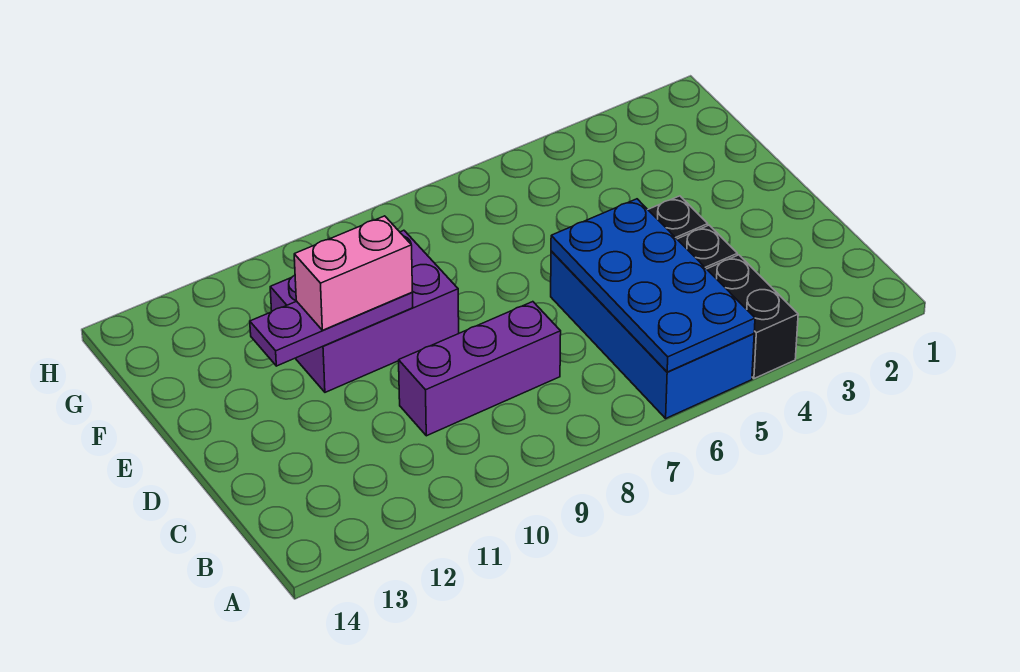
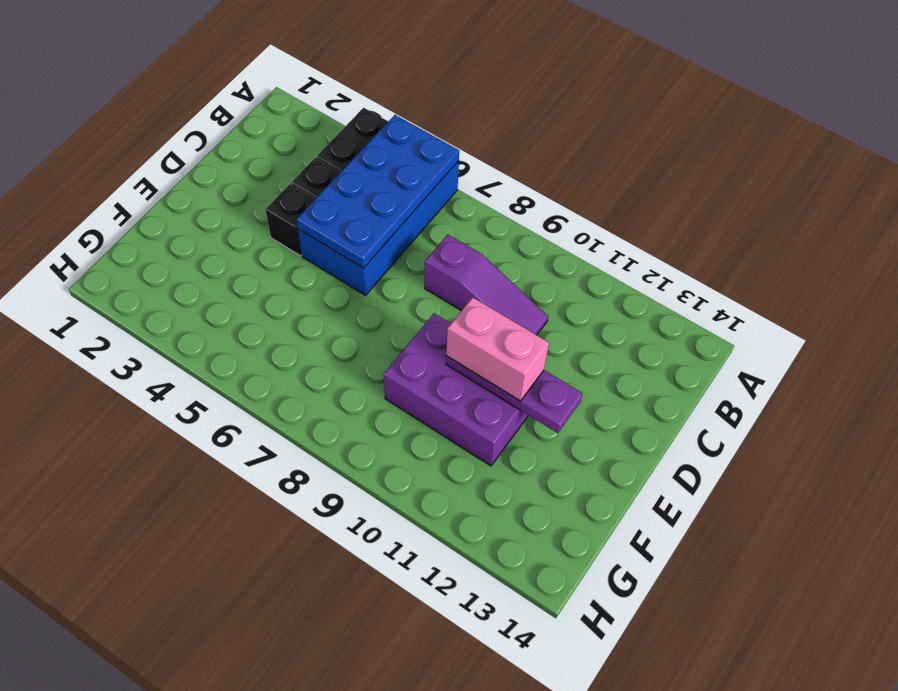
purple brick C8:C10 level 1 -> purple slope C8:C10 level 1 top 8

